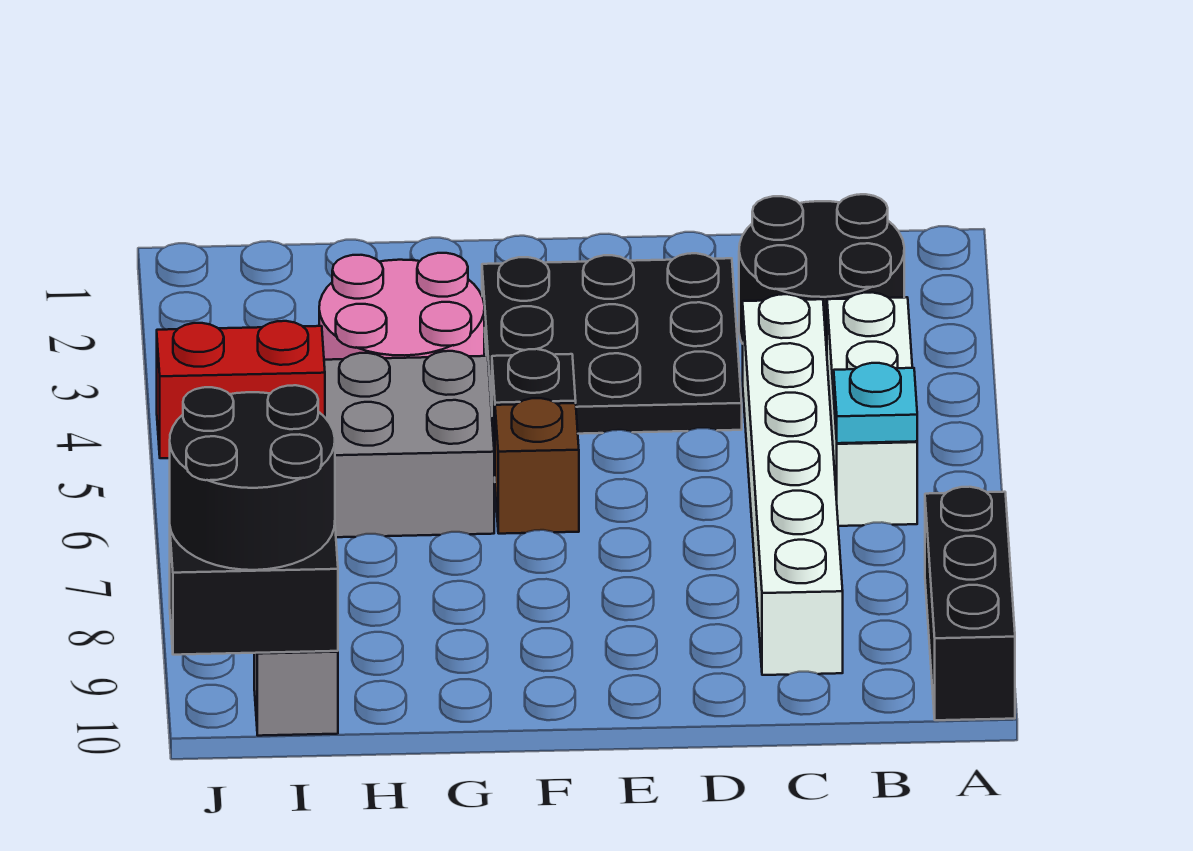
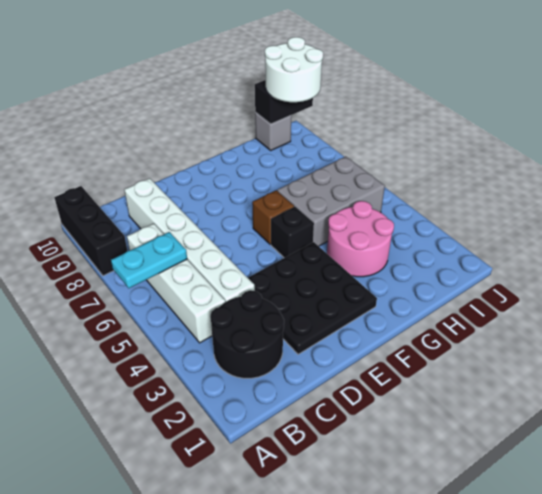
white brick B4:B6 level 1 -> white brick B4:B7 level 1
cyan plate B6 level 2 -> cyan plate A6:B6 level 2
red brick I6:J6 level 2 -> none
black round brick I9:J10 level 3 -> white round brick I9:J10 level 3

